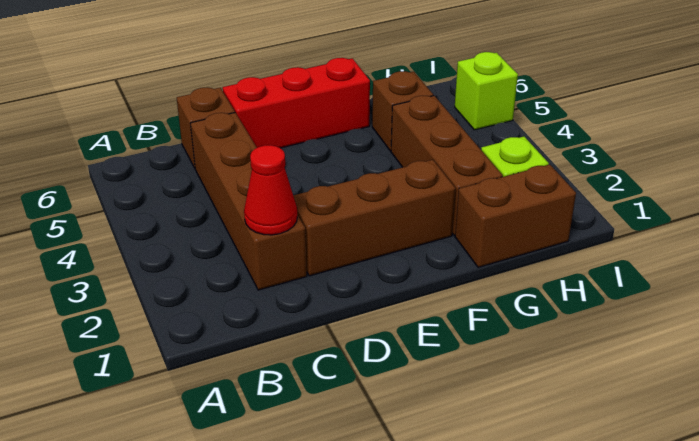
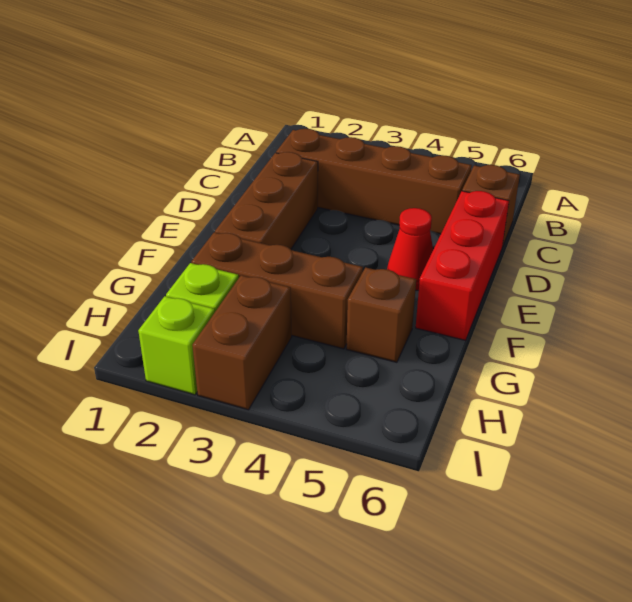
red cone C2 level 2 -> red cone E5 level 1
brown brick G1:H1 level 1 -> brown brick H3:I3 level 1
lime brick I5 level 1 -> lime brick I2 level 1

